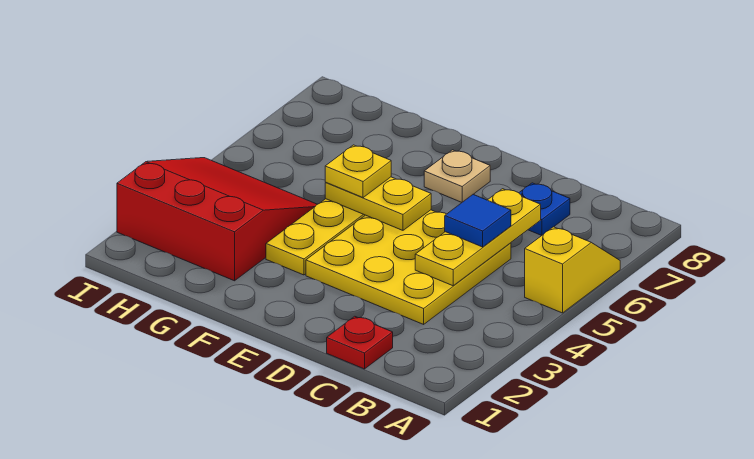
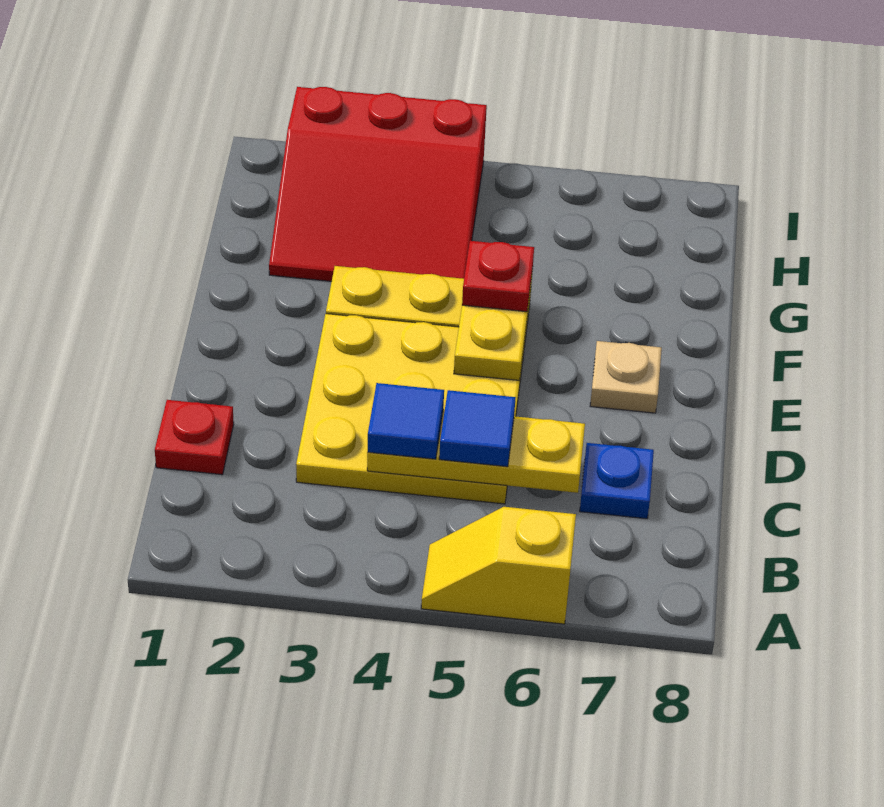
yellow slope A5:A6 level 1 top 5 -> yellow slope A5:A6 level 1 top 6
none -> blue tile C4 level 3
yellow plate F5 level 3 -> red plate F5 level 3
red slope G2:I4 level 1 top 2 -> red slope G2:I4 level 1 top I

